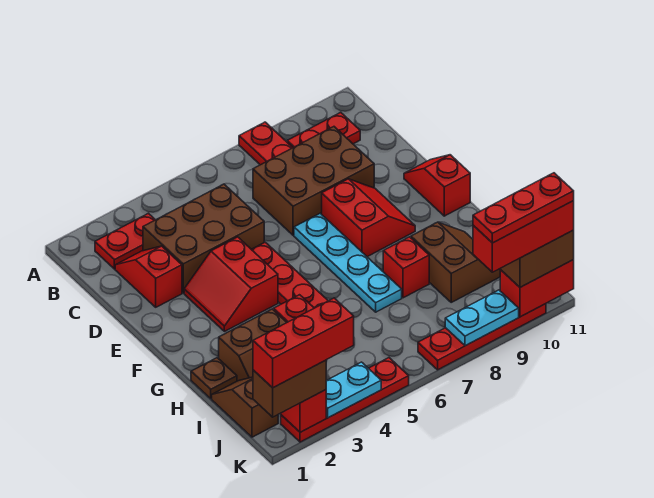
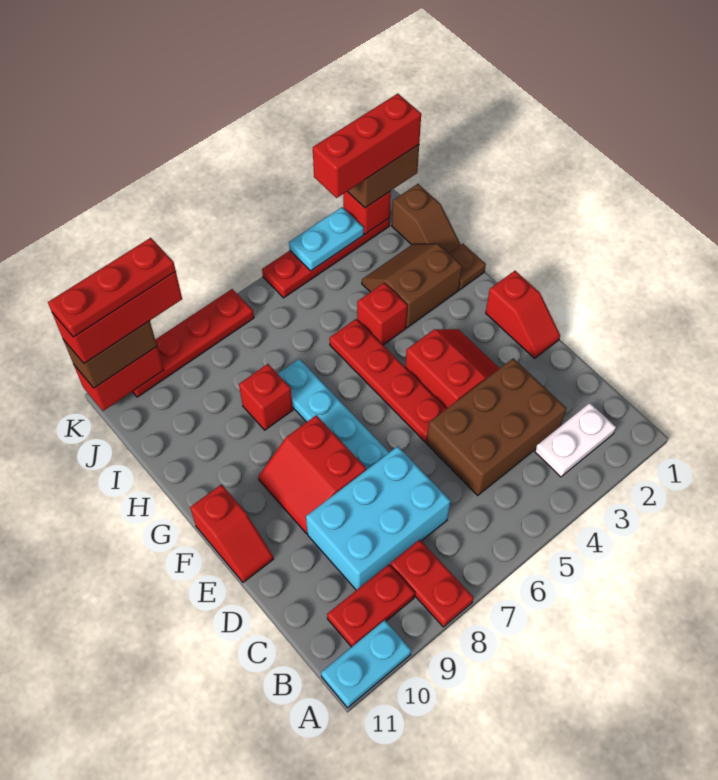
red plate B2:B3 level 1 -> white plate B2:B3 level 1
red slope C2:D2 level 1 top D -> red slope E1:F1 level 1 top F
brown brick C7:D9 level 1 -> cyan brick C7:D9 level 1
brown slope H9:I10 level 1 top 9 -> none
cyan plate K8:K9 level 2 -> cyan plate A10:A11 level 1

